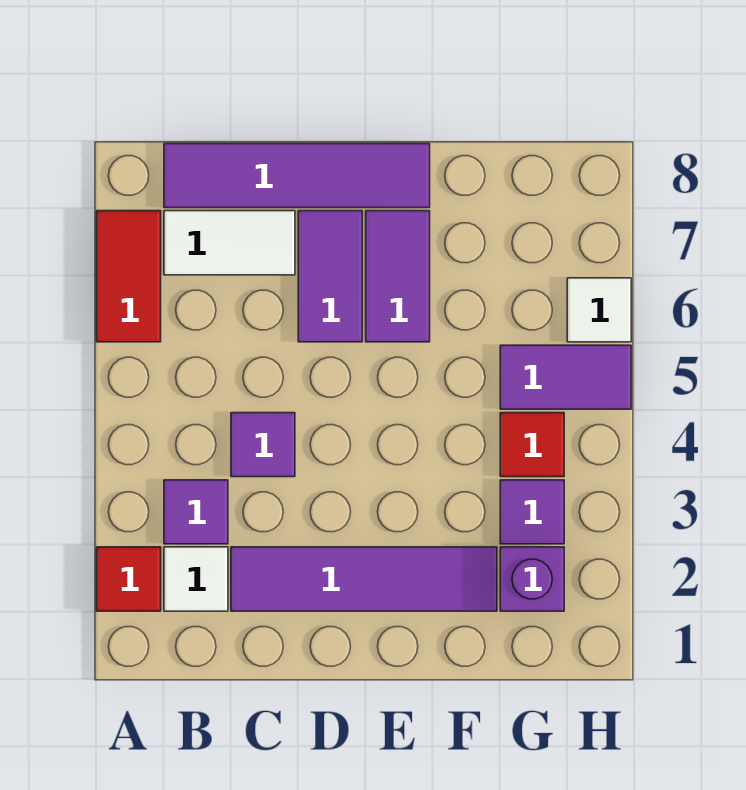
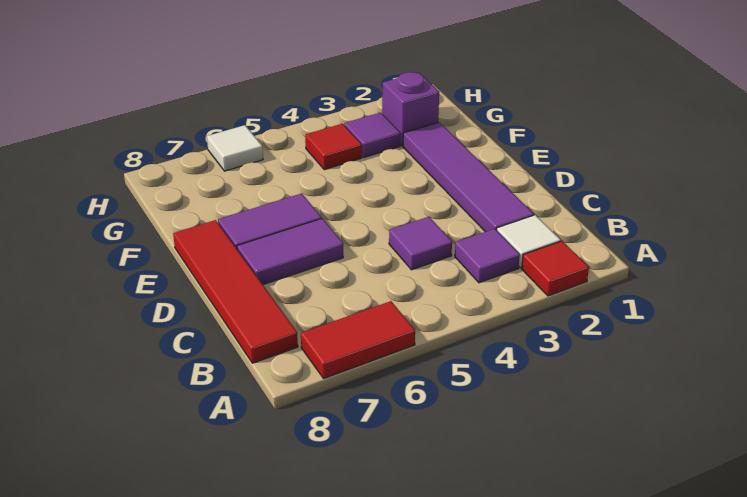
white tile B7:C7 level 1 -> none
purple tile B8:E8 level 1 -> red tile B8:E8 level 1
purple tile G5:H5 level 1 -> none

